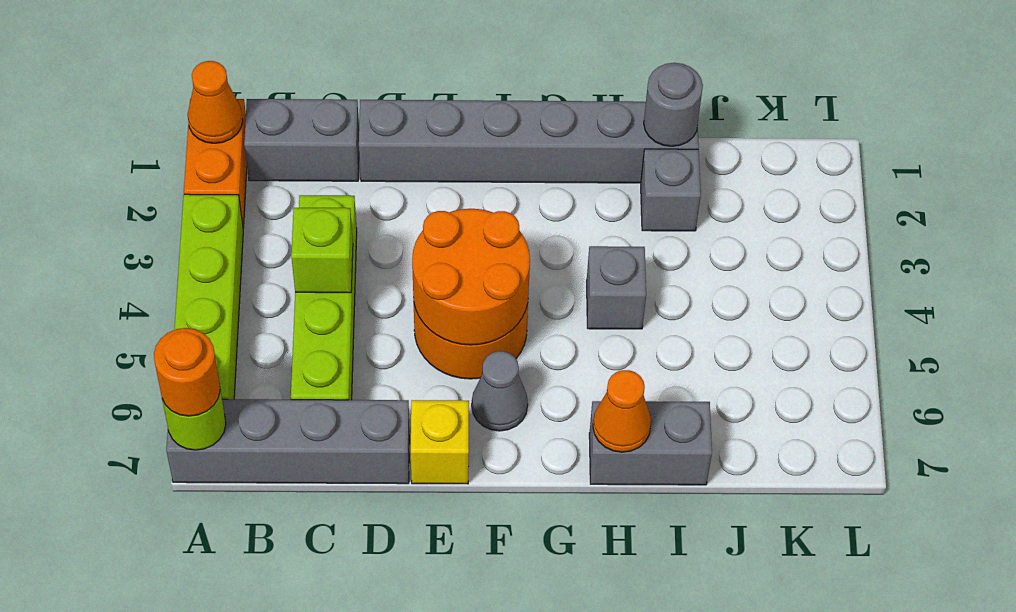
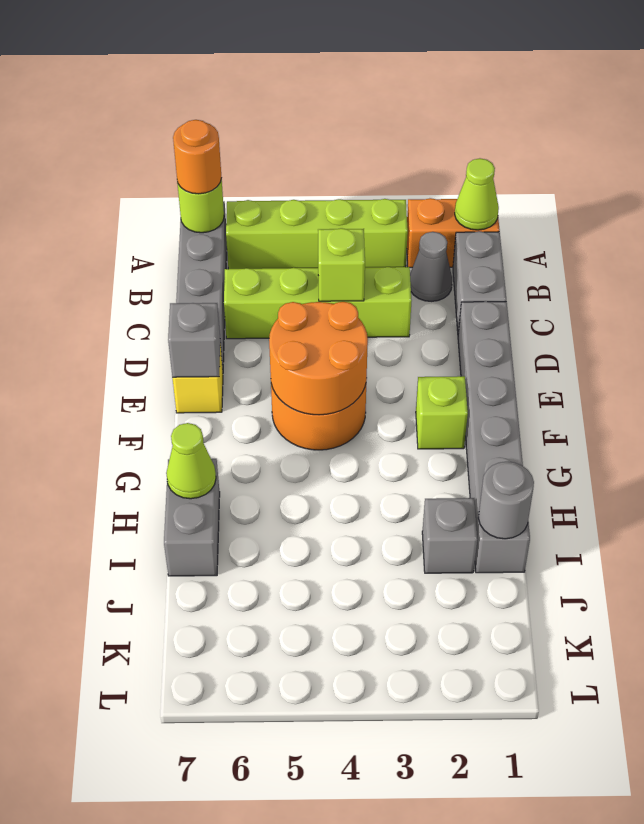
orange cone A1 level 2 -> lime cone A1 level 2
none -> lime brick F2 level 1
grey cone F6 level 1 -> grey cone B2 level 1
grey brick H4 level 1 -> grey brick E7 level 2
orange cone H7 level 2 -> lime cone H7 level 2

